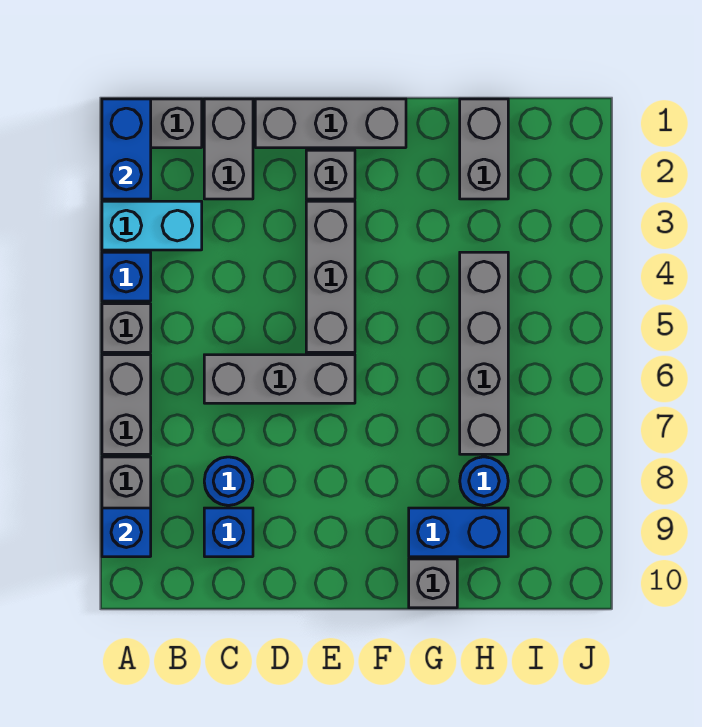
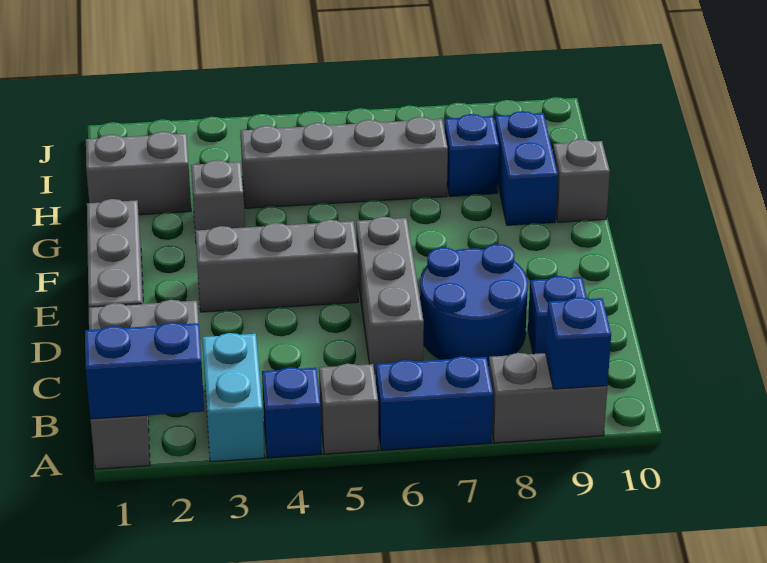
grey brick A6:A7 level 1 -> blue brick A6:A7 level 1
blue round brick C8 level 1 -> blue round brick C7:D8 level 1
grey brick E2 level 1 -> grey brick G3 level 1
blue round brick H8 level 1 -> blue brick H8 level 1

